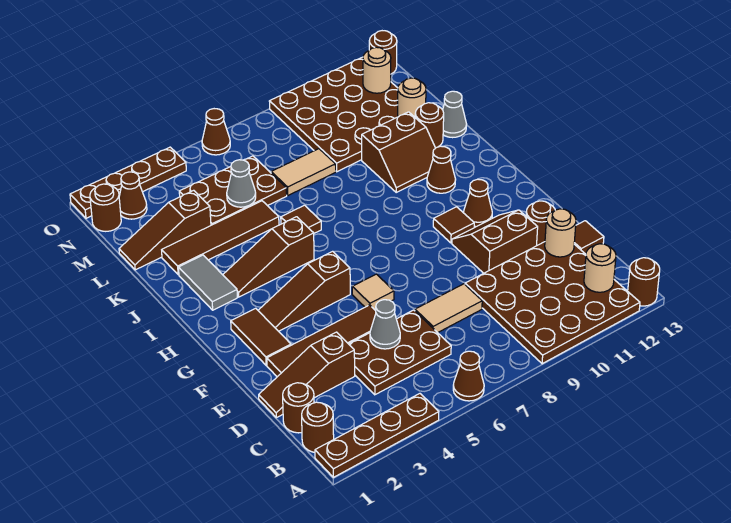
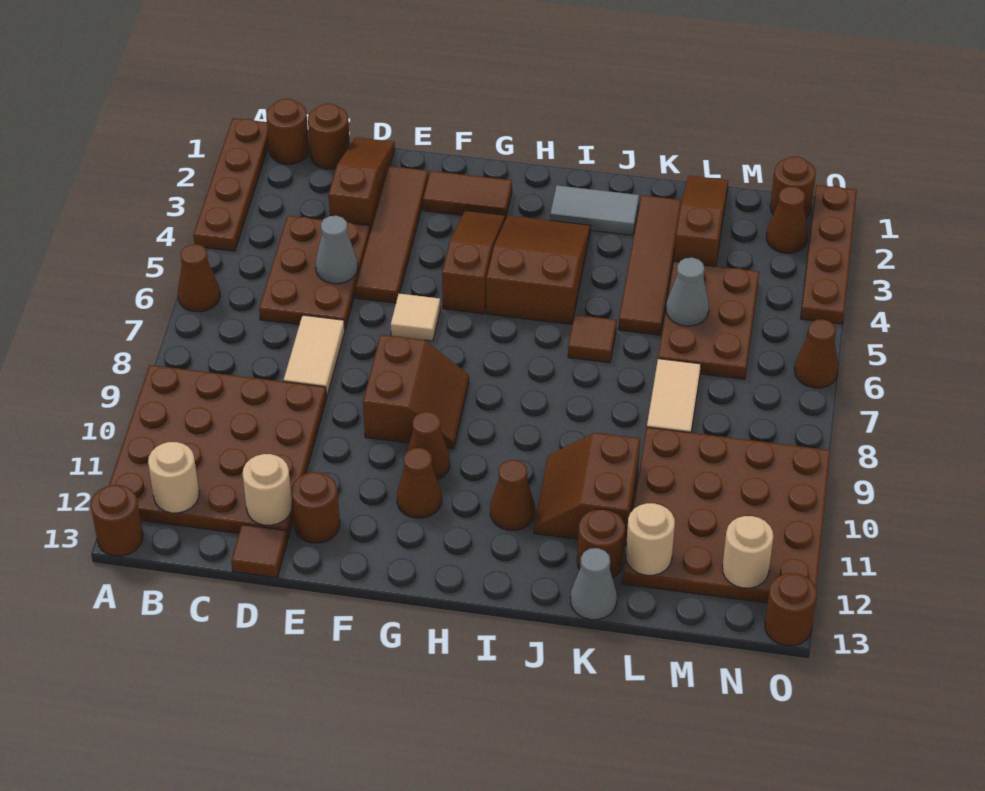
brown slope E10:F11 level 1 top E -> brown slope F8:G9 level 1 top F
brown tile G10 level 1 -> brown cone G10 level 1
brown slope I3:I5 level 1 top 5 -> brown slope H3:I5 level 1 top 5

